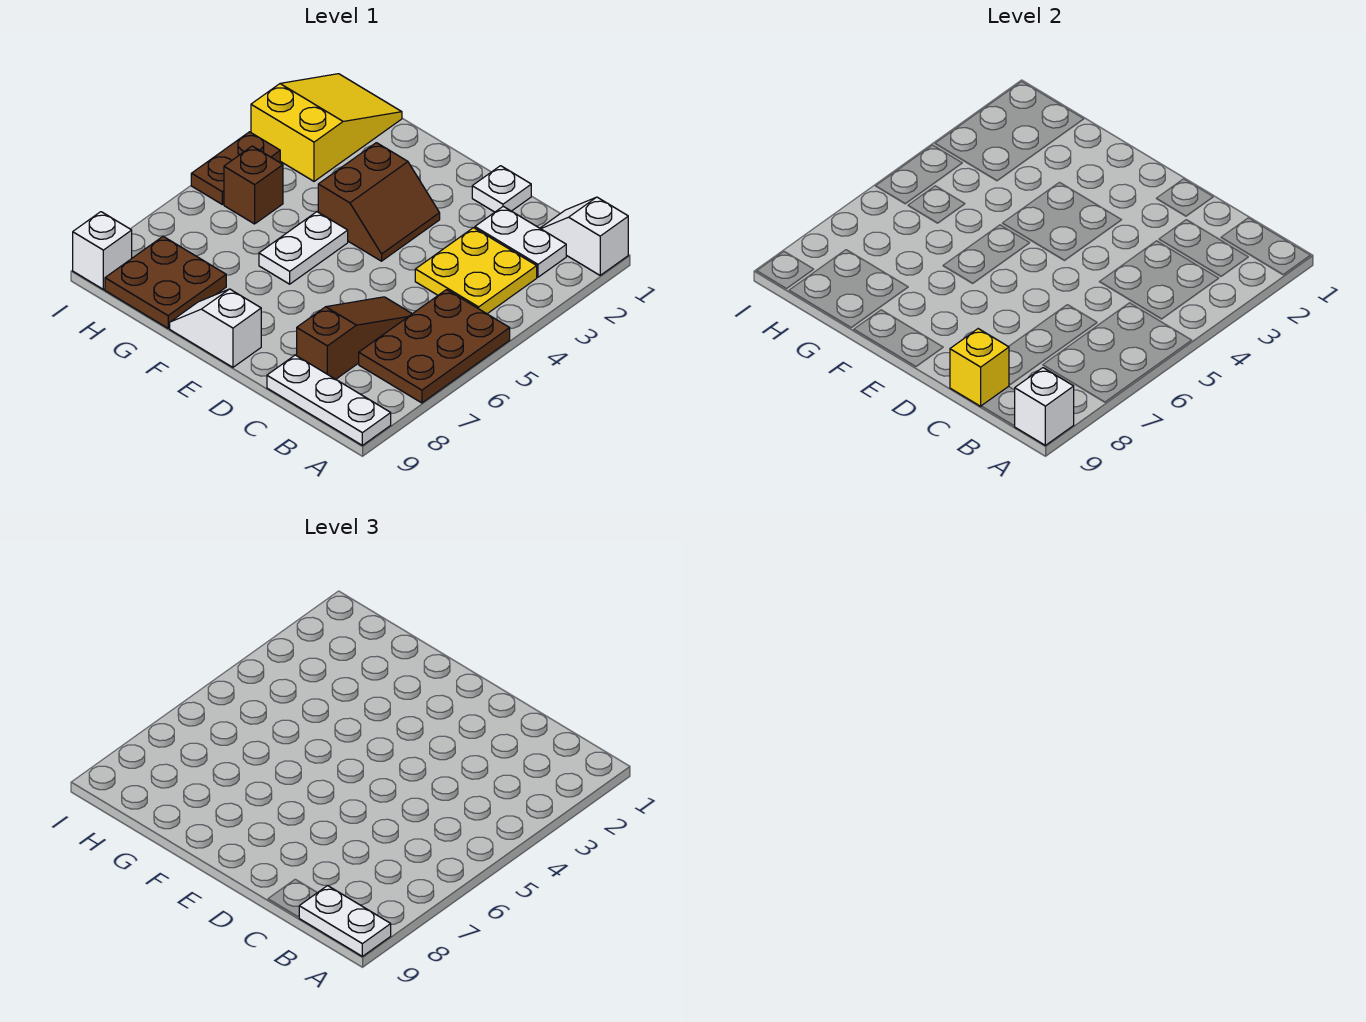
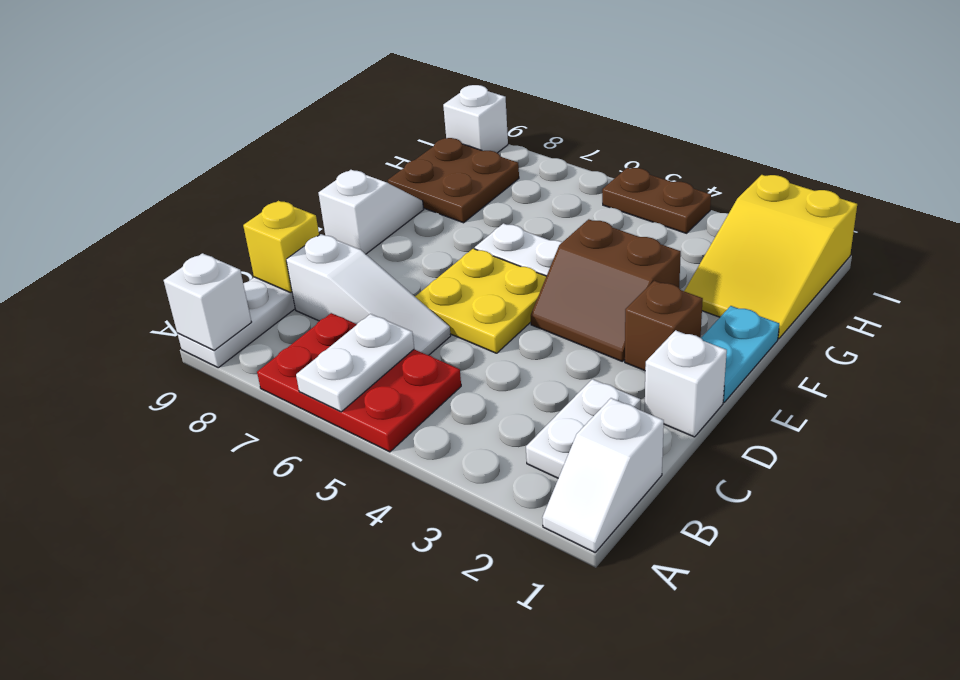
white slope A1:B1 level 1 top A -> white slope A1:B1 level 1 top B
brown plate A5:B7 level 1 -> red plate A5:B7 level 1
white plate A9:B9 level 3 -> white plate A6:B6 level 2
yellow plate B3:C4 level 1 -> yellow plate D5:E6 level 1
brown slope C6:C8 level 1 top 8 -> white slope C6:C8 level 1 top 8
white plate D1 level 1 -> white brick D1 level 1
none -> cyan plate E1:F1 level 1
yellow slope H1:I3 level 1 top 3 -> yellow slope G1:I2 level 1 top I
brown brick H5 level 1 -> brown brick E2 level 1

